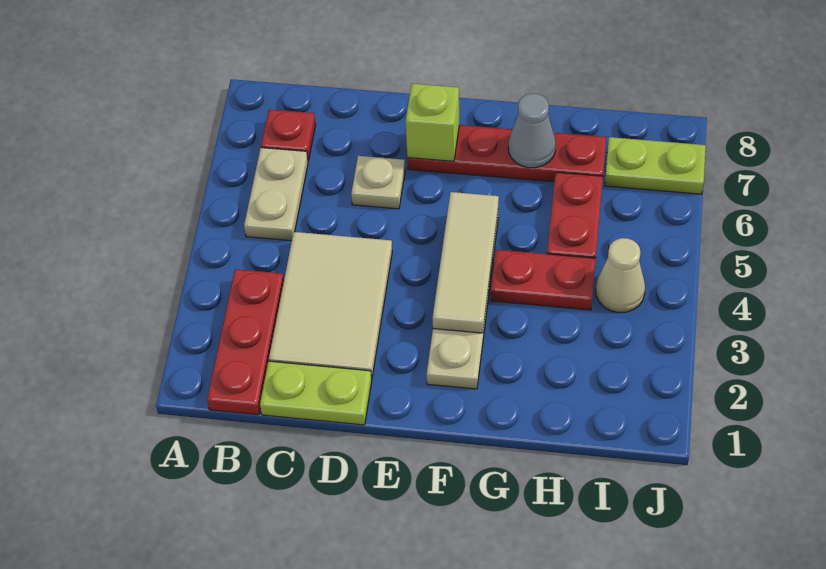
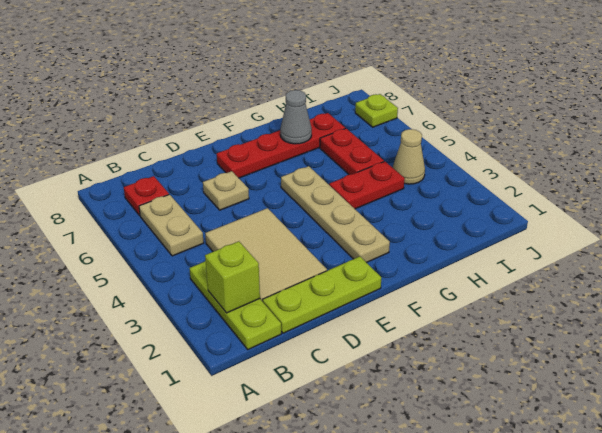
red plate B1:B3 level 1 -> lime plate B1:B3 level 1
lime plate C1:D1 level 1 -> lime plate C1:E1 level 1
lime brick E7 level 2 -> lime brick B2 level 2
tan tile F3:F5 level 2 -> none
lime plate I7:J7 level 1 -> lime plate J7 level 1

